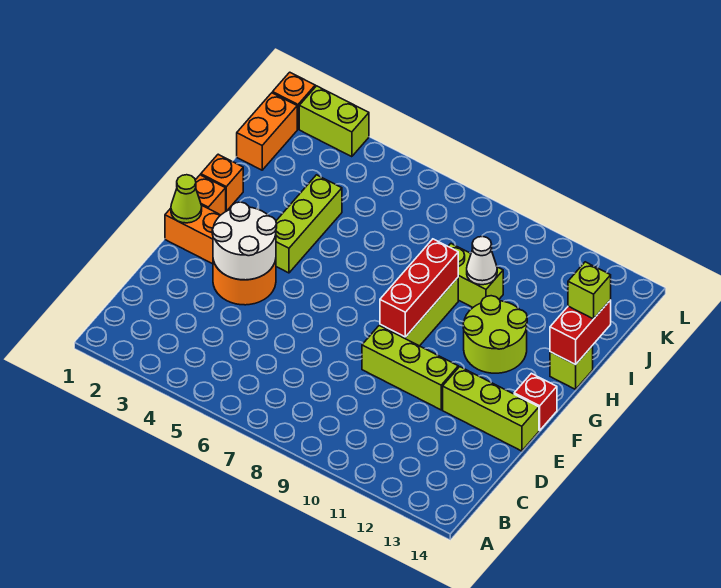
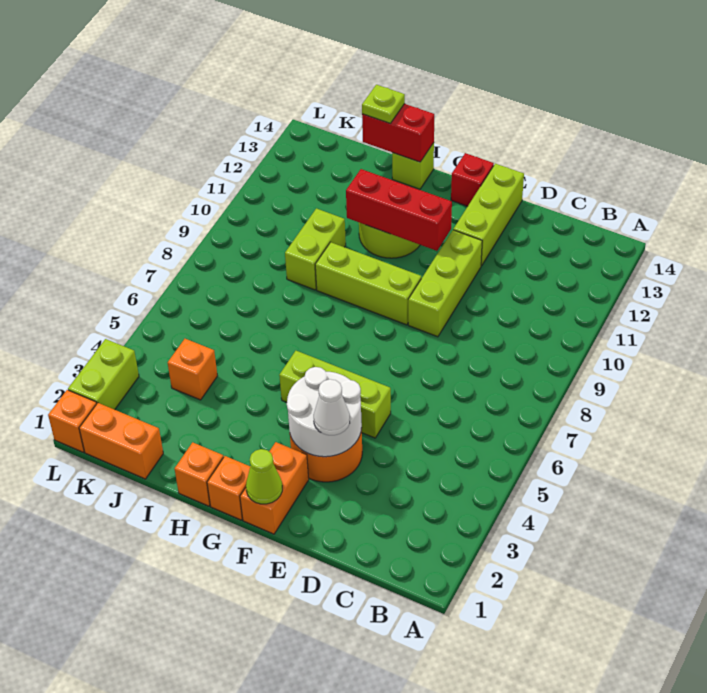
red brick F9:H9 level 2 -> red brick F11:H11 level 2
lime brick G4:I4 level 1 -> lime brick E5:G5 level 1
white cone I10 level 2 -> white cone E3 level 3
lime brick I14 level 3 -> lime plate I14 level 3
none -> orange brick J4 level 1

